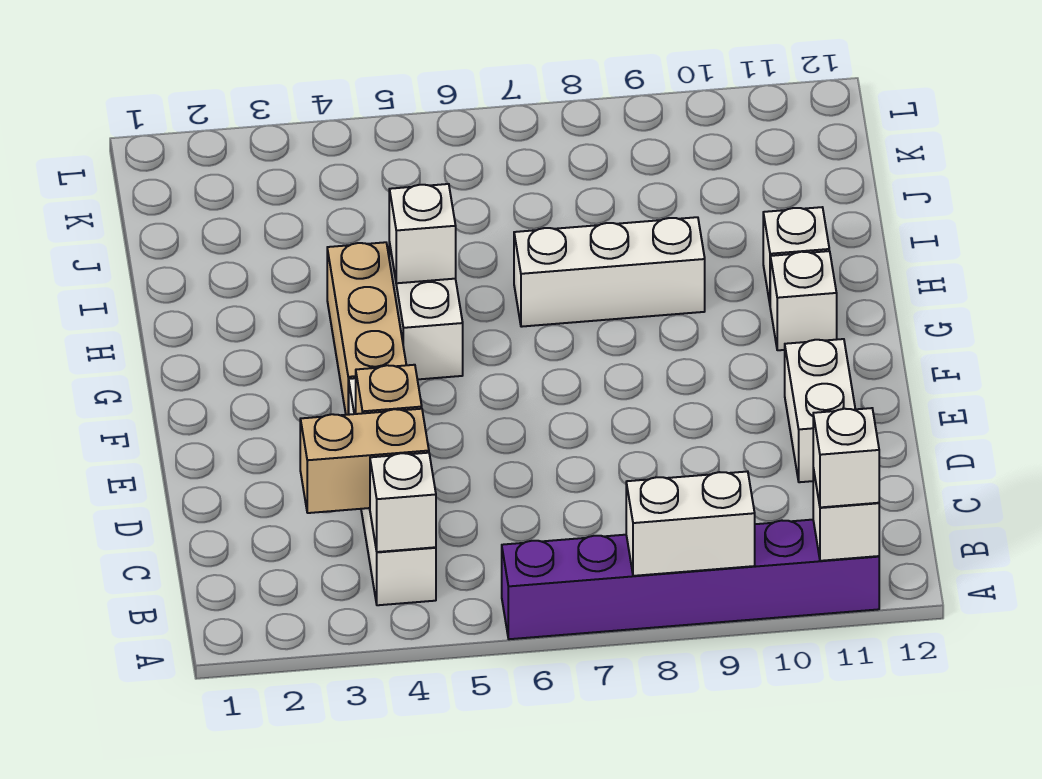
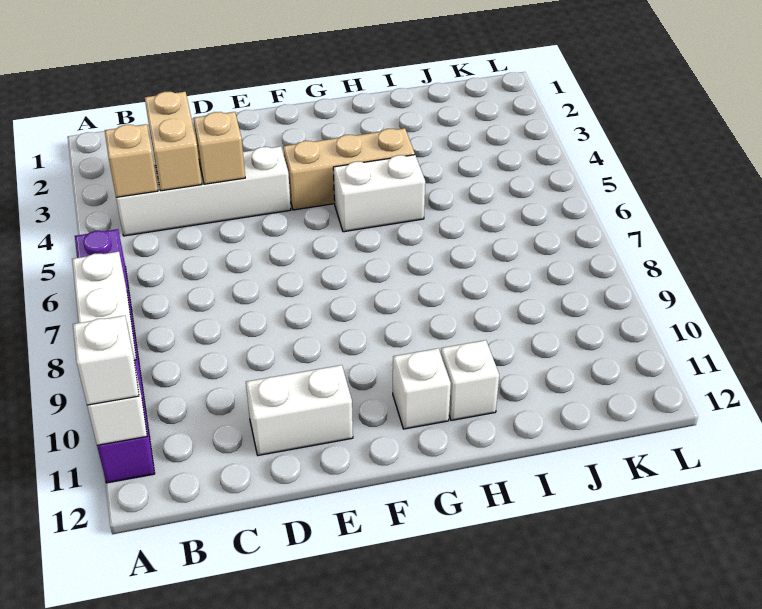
white brick B4 level 2 -> tan brick B4 level 2
white brick H5 level 2 -> none
white brick H7:H9 level 1 -> none

